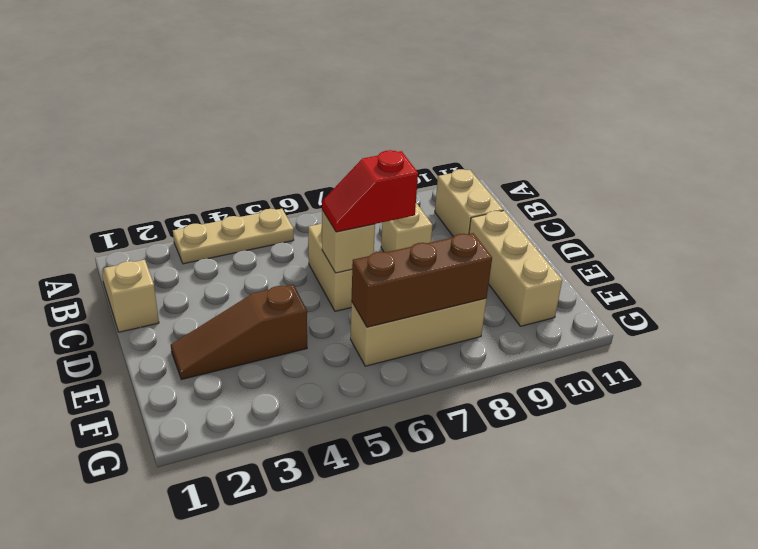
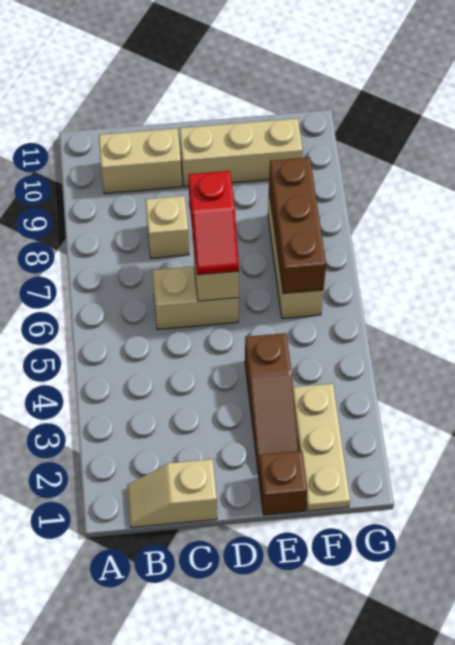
tan plate A3:A5 level 1 -> tan plate F1:F3 level 1
none -> brown brick E1 level 1

